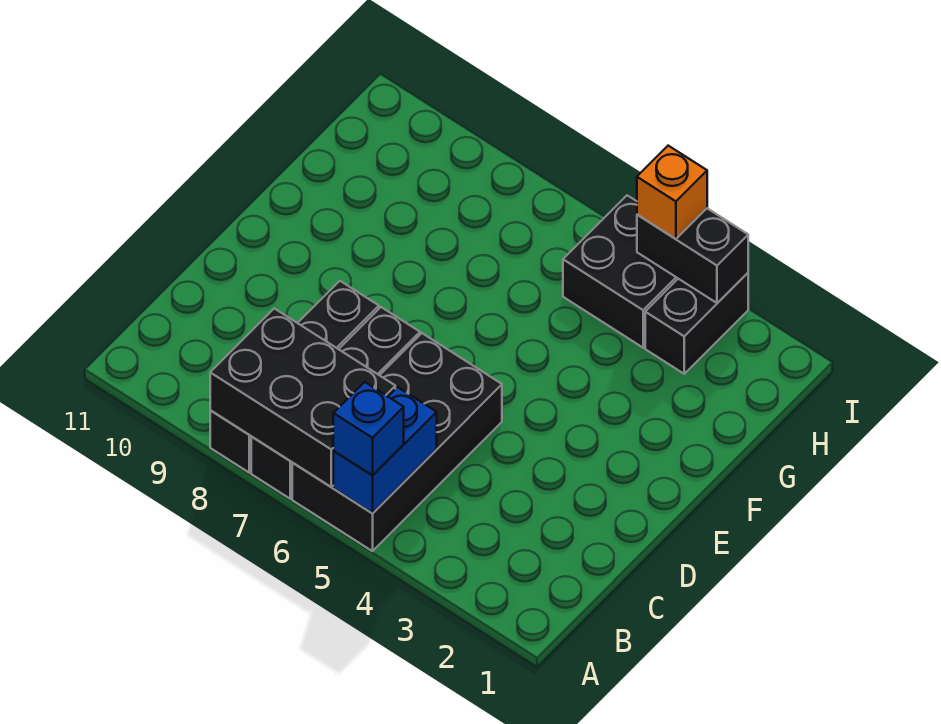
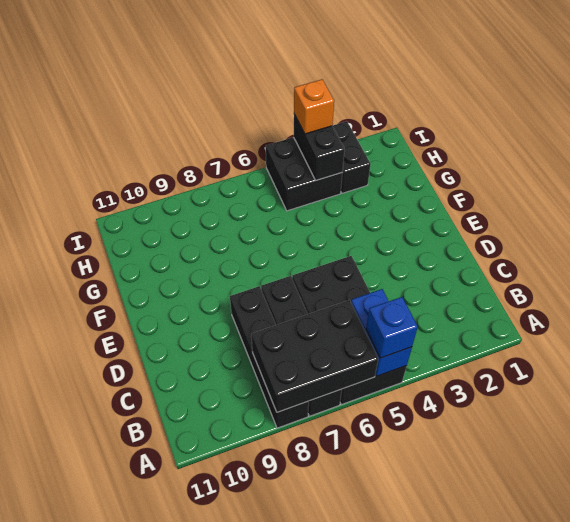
black brick I3:I4 level 2 -> black brick H4:I4 level 2

